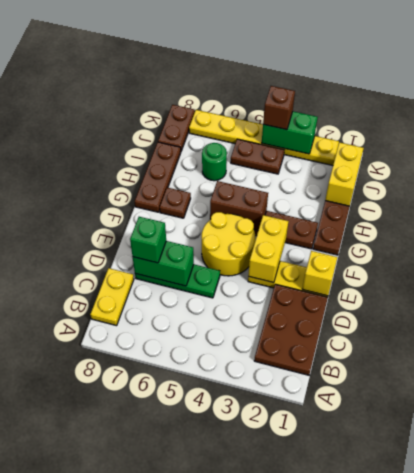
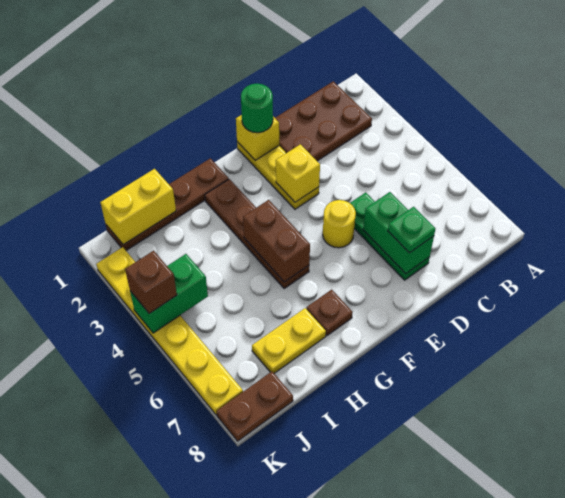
yellow plate B8:C8 level 1 -> yellow plate H7:I7 level 1
green brick D7 level 3 -> green plate D7 level 3
yellow brick E3:F3 level 2 -> yellow brick E3 level 2
yellow round brick E4:F5 level 1 -> yellow round brick E5 level 1
brown plate G8:I8 level 1 -> none
green round brick I6 level 1 -> green round brick E1 level 3
brown plate J4:J5 level 1 -> none
green brick K3:K4 level 2 -> green brick J4:K4 level 2

